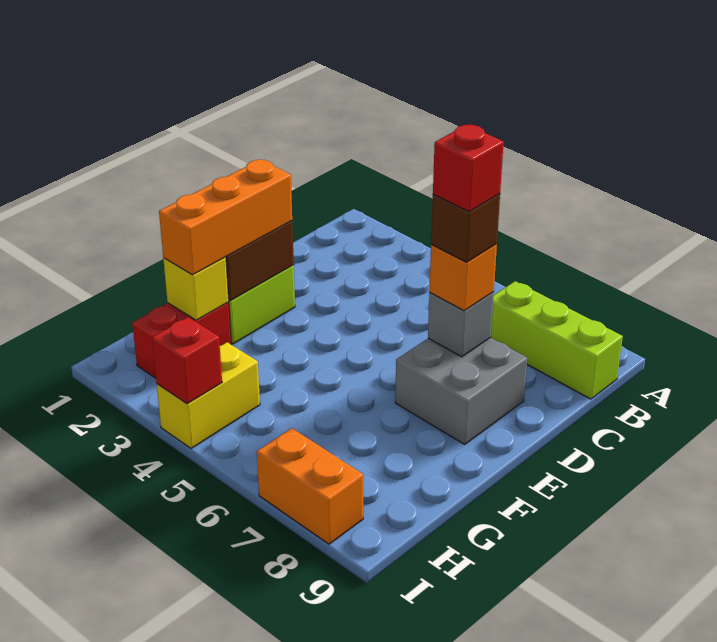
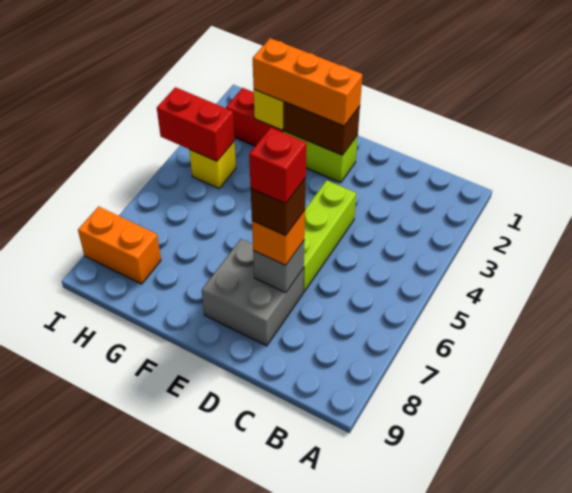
lime brick B7:B9 level 1 -> lime brick D4:D6 level 1
yellow brick H4:I4 level 1 -> yellow brick H4 level 1
red brick I4 level 2 -> red brick H4:I4 level 2
orange brick I7:I8 level 1 -> orange brick H8:I8 level 1

